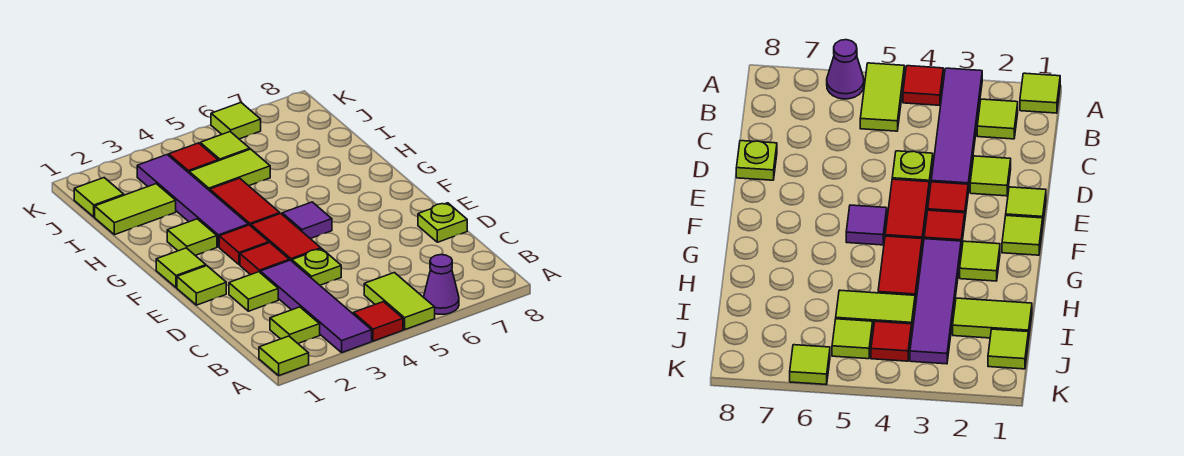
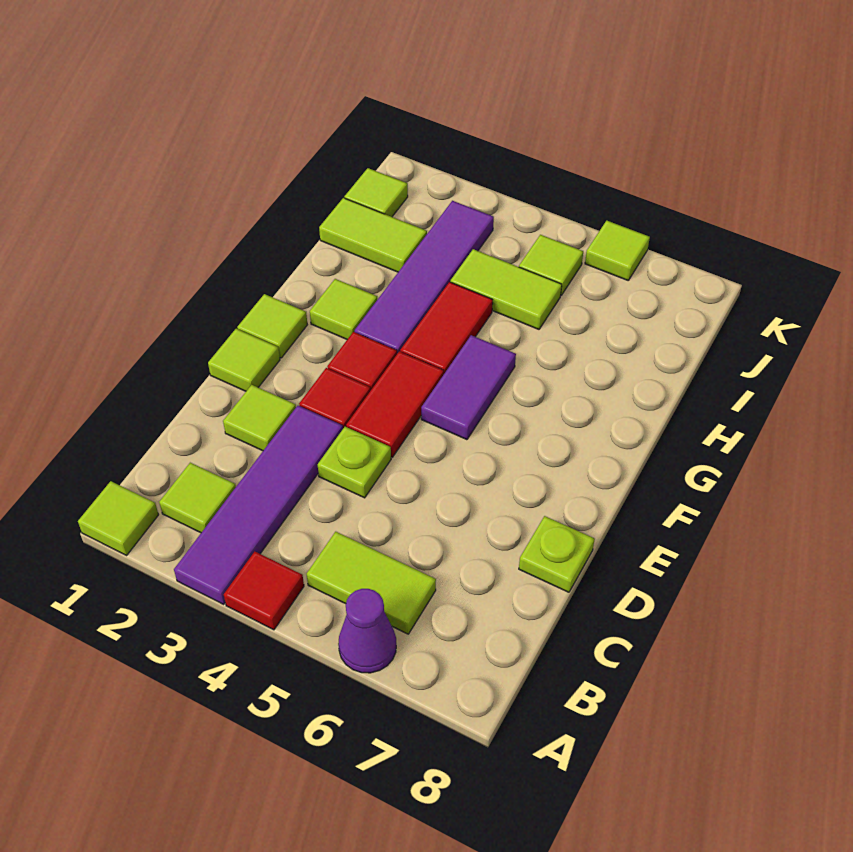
lime tile A5:B5 level 1 -> lime tile B5:B6 level 1
purple tile F5 level 1 -> purple tile F5:G5 level 1
red tile J4 level 1 -> none

